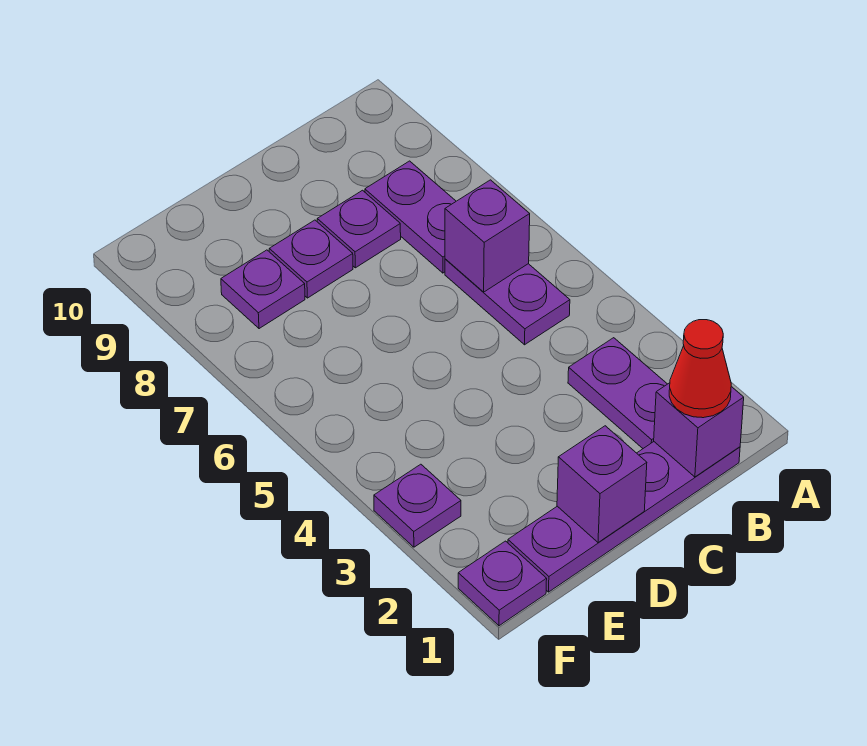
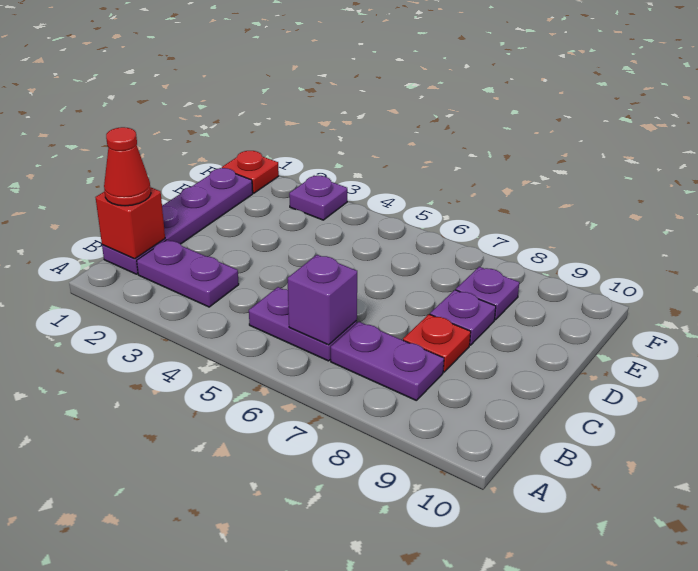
purple brick B1 level 2 -> red brick B1 level 2
purple plate C8 level 1 -> red plate C8 level 1
purple brick D1 level 2 -> none
purple plate F1 level 1 -> red plate F1 level 1

